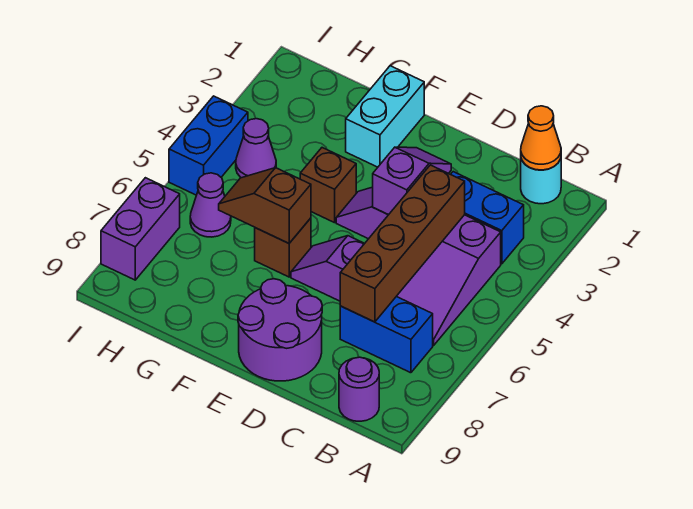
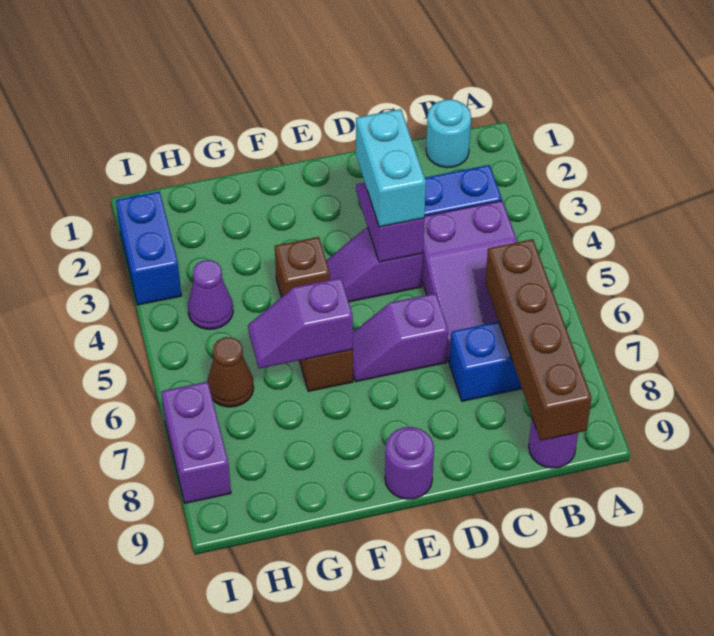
orange cone B1 level 2 -> none
brown brick C4:C7 level 2 -> brown brick B6:B9 level 2
purple round brick D8:E9 level 1 -> purple round brick E9 level 1
cyan brick F1:F2 level 1 -> cyan brick D3:D4 level 3
brown slope F6:G6 level 2 top F -> purple slope F6:G6 level 2 top F
purple cone H6 level 1 -> brown cone H6 level 1
blue brick I4:I5 level 1 -> blue brick I2:I3 level 1

